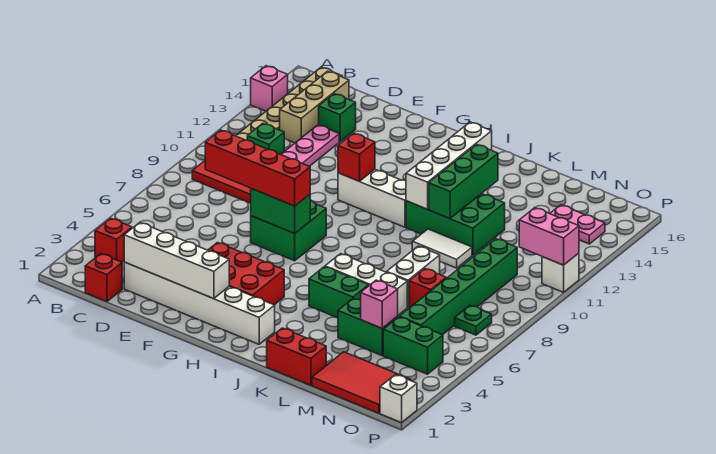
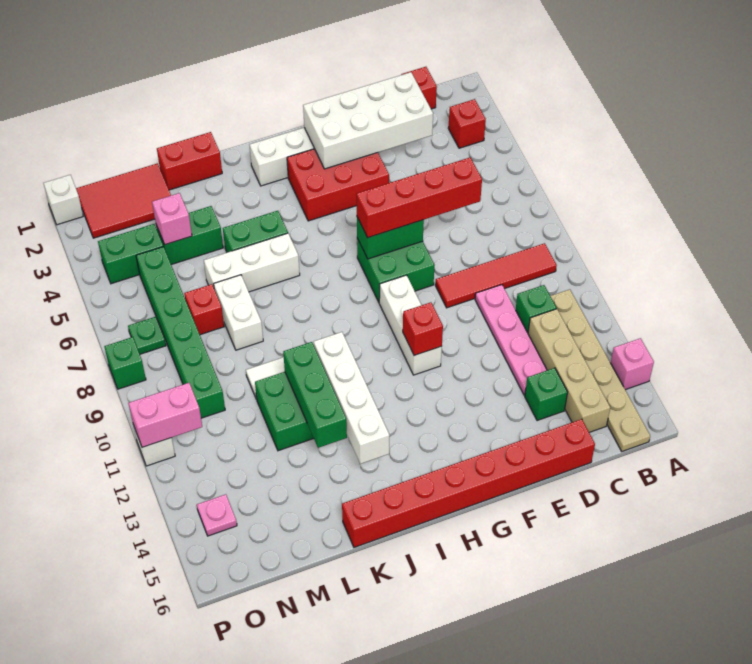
tan brick C13:C15 level 1 -> tan brick C12:C15 level 1
white brick D2:G2 level 2 -> white brick D2:G3 level 2
none -> red brick D16:K16 level 1
white brick G11:I11 level 1 -> white brick G9:G11 level 1
pink plate N14:O14 level 1 -> pink plate O14 level 1
none -> green brick P8 level 1

